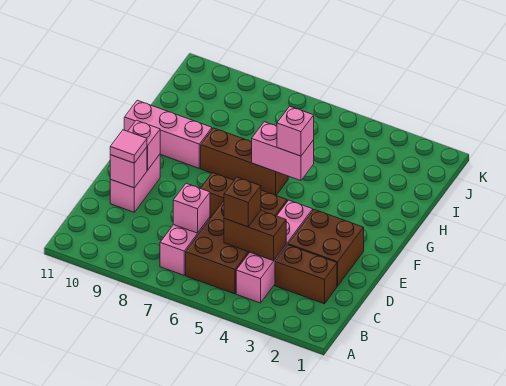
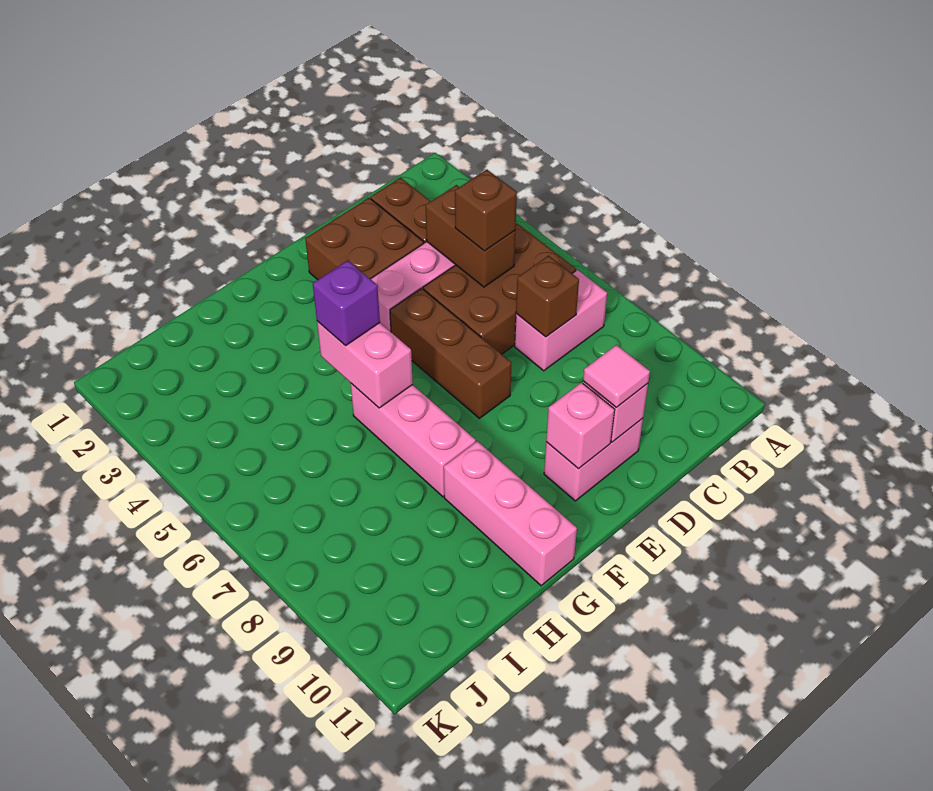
pink brick C7 level 2 -> brown brick C7 level 2
pink brick G5 level 3 -> purple brick G5 level 3
brown brick G6:G8 level 1 -> pink brick G6:G8 level 1

